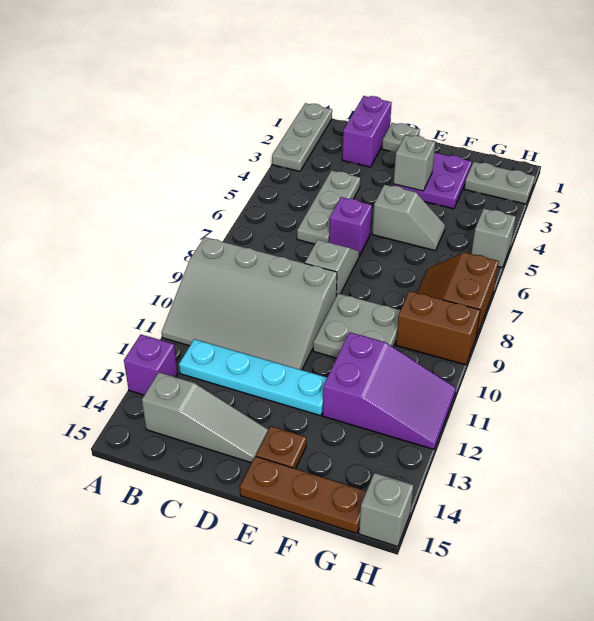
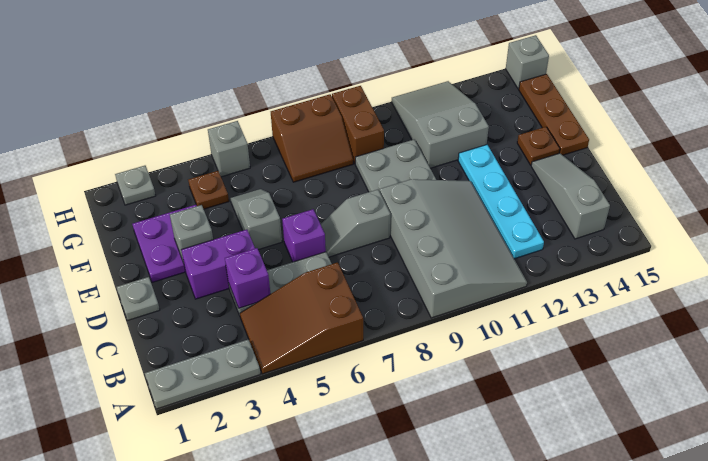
none -> brown slope A4:B6 level 1 top 6
purple brick A13 level 1 -> purple brick C4 level 2
purple brick C1:C2 level 1 -> purple brick D3:D4 level 1
purple slope F11:H12 level 1 top F -> grey slope F11:H12 level 1 top F
grey plate G2:H2 level 1 -> grey plate H2 level 1
none -> brown plate G4 level 1

